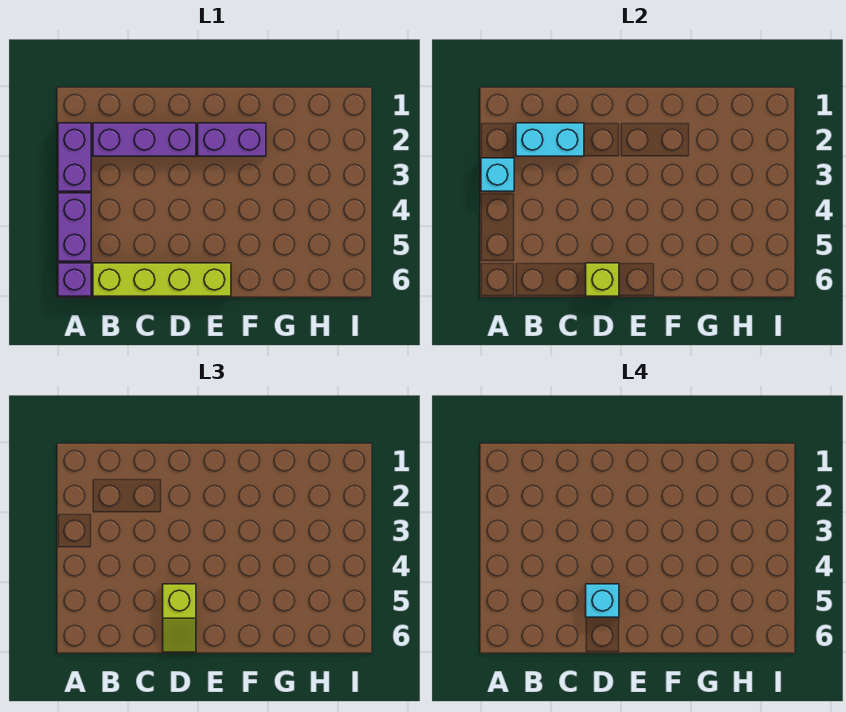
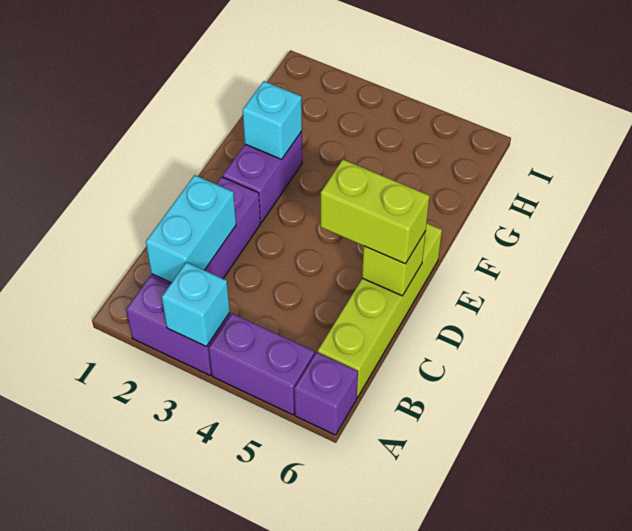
lime slope D5:D6 level 3 top 5 -> lime brick D5:D6 level 3
cyan brick D5 level 4 -> cyan brick F2 level 2

